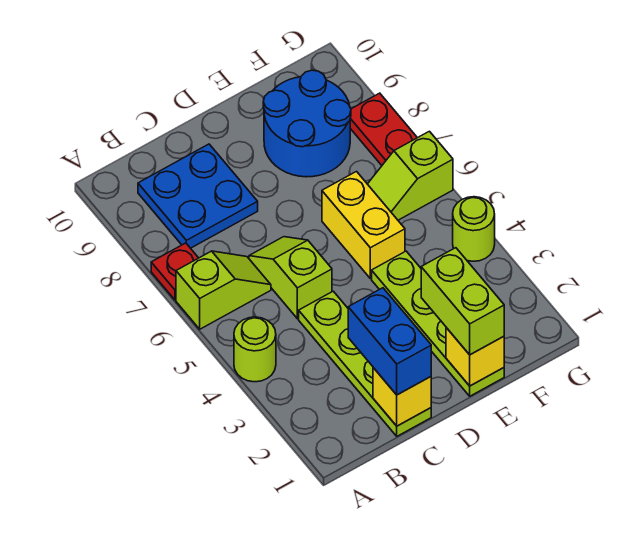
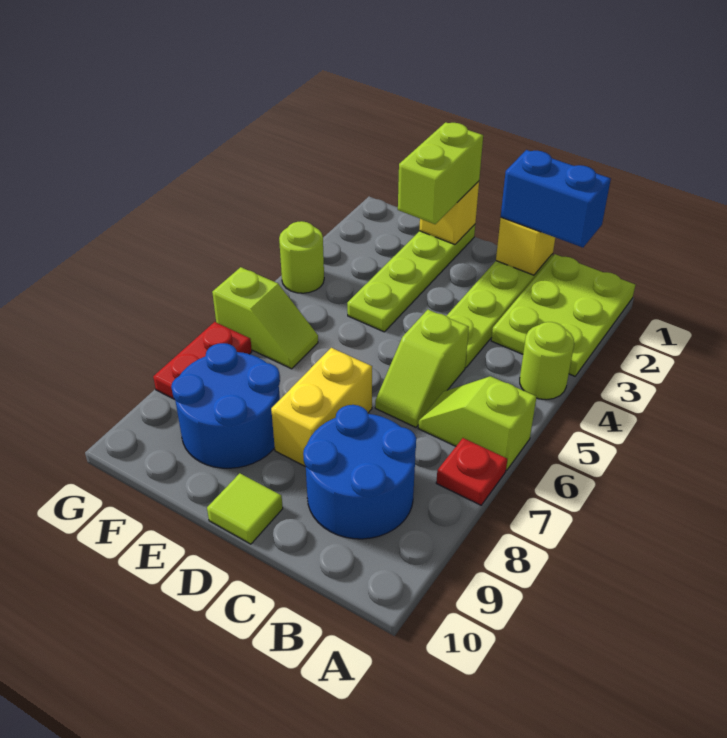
none -> lime plate A1:B3 level 1
blue plate B8:C9 level 1 -> blue round brick B8:C9 level 1
blue brick C1:C2 level 3 -> blue brick B1:C1 level 3
none -> lime tile D10 level 1
yellow brick E5:E6 level 1 -> yellow brick D7:D8 level 1

